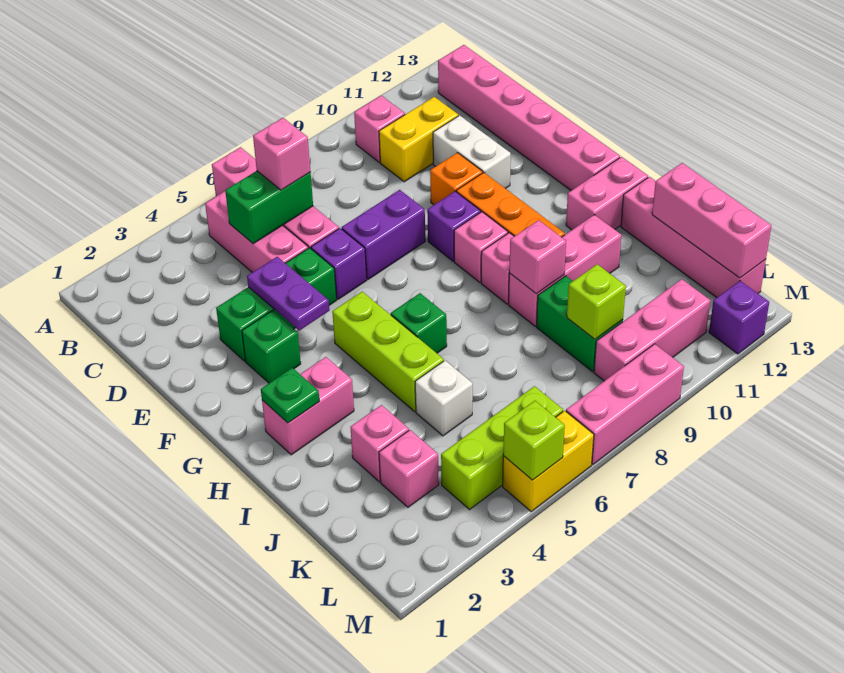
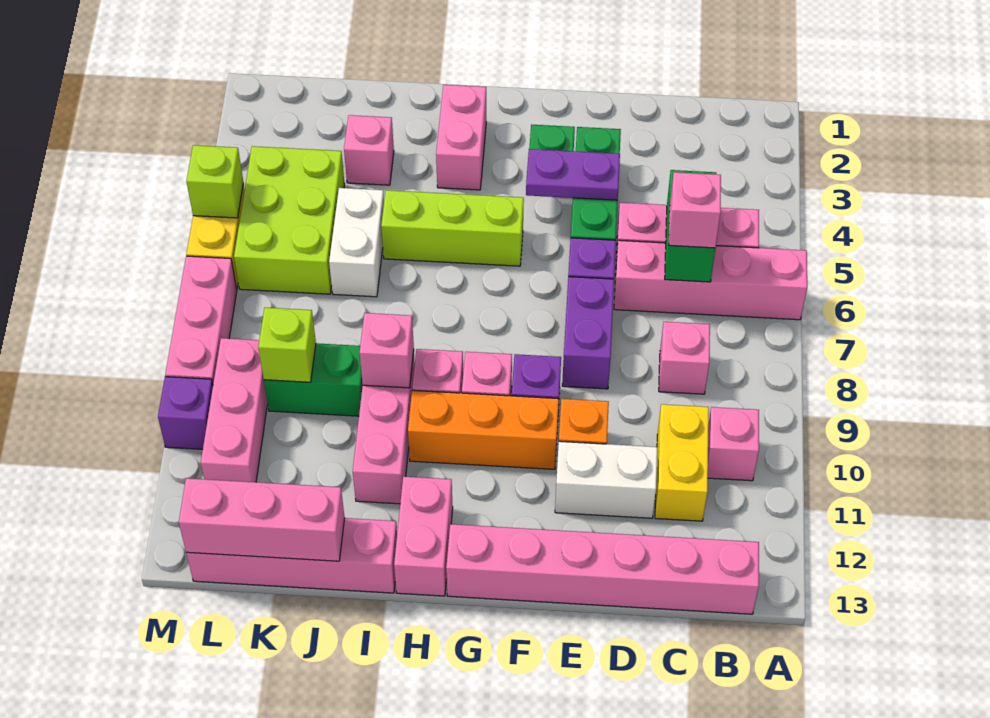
green plate H2 level 2 -> none
green brick H6 level 1 -> none
white brick J5 level 1 -> white brick J5:J6 level 1
pink brick K3 level 1 -> pink brick C8 level 1
lime brick L4:L6 level 1 -> lime brick K4:L6 level 1
purple brick M12 level 1 -> purple brick M10 level 1

